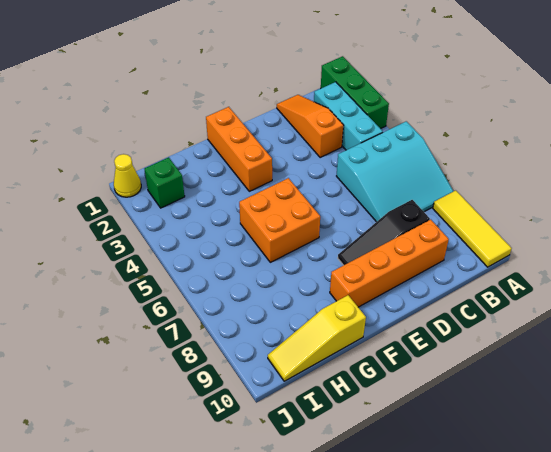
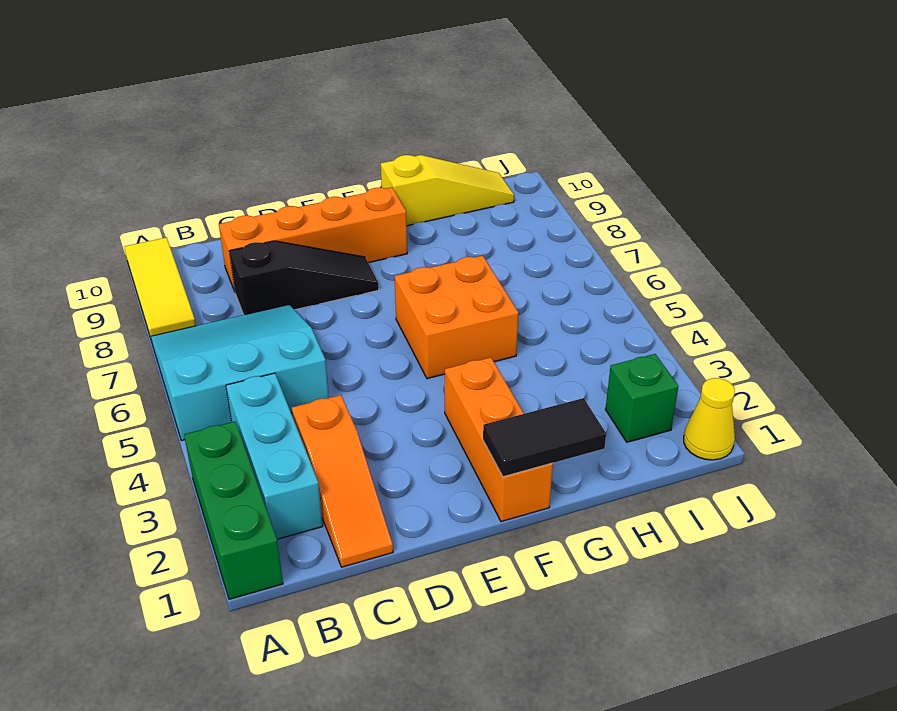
none -> black tile F1:G1 level 2

